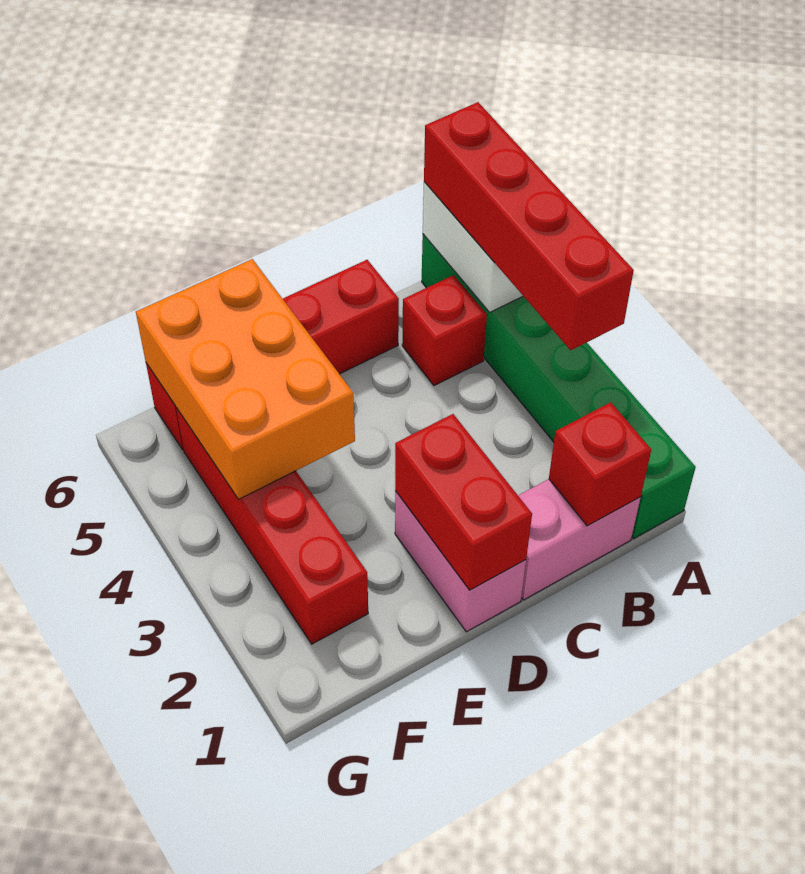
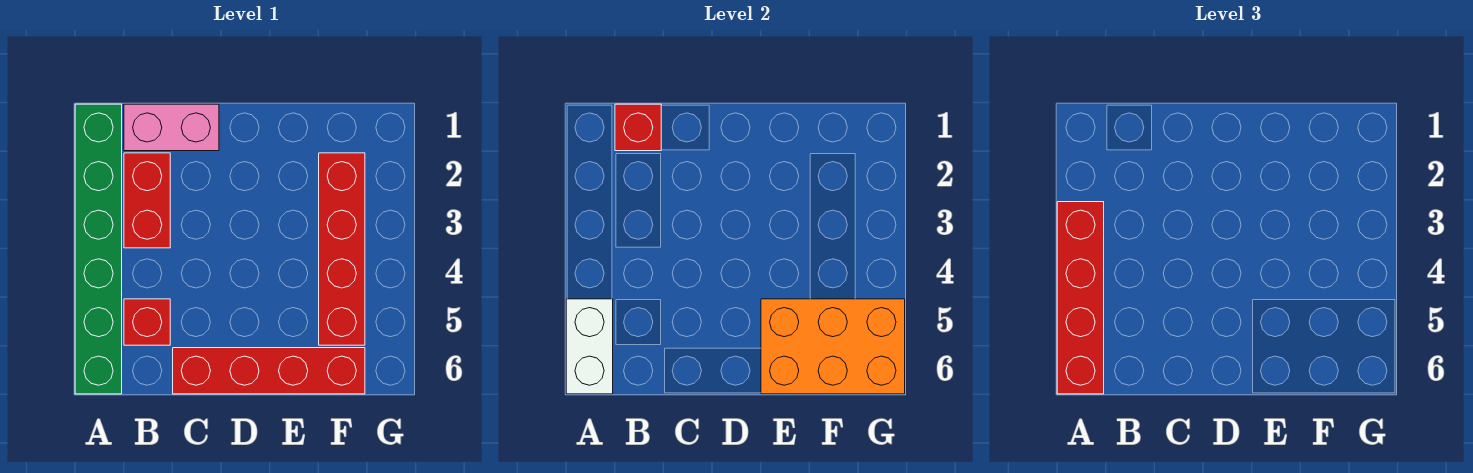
pink brick D1:D2 level 1 -> none
red brick D1:D2 level 2 -> red brick B2:B3 level 1
orange brick E4:F6 level 2 -> orange brick E5:G6 level 2

